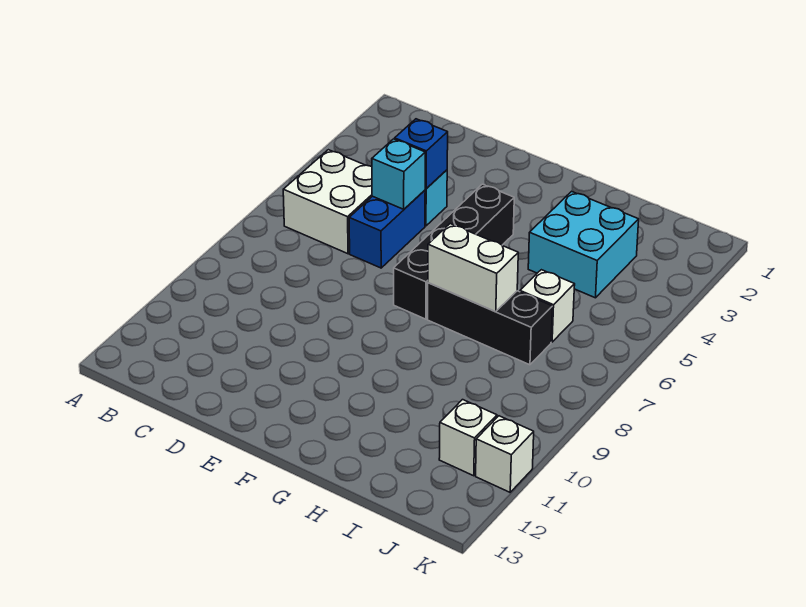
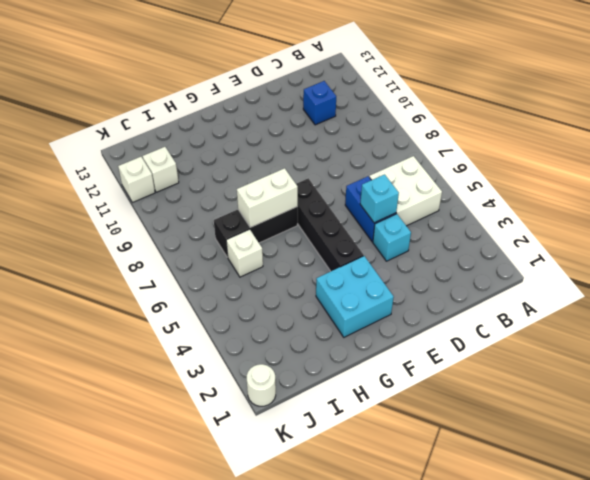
blue brick D4 level 2 -> blue brick C11 level 1
cyan brick H3:I4 level 1 -> cyan brick F2:G3 level 1
none -> white round brick K1 level 1

